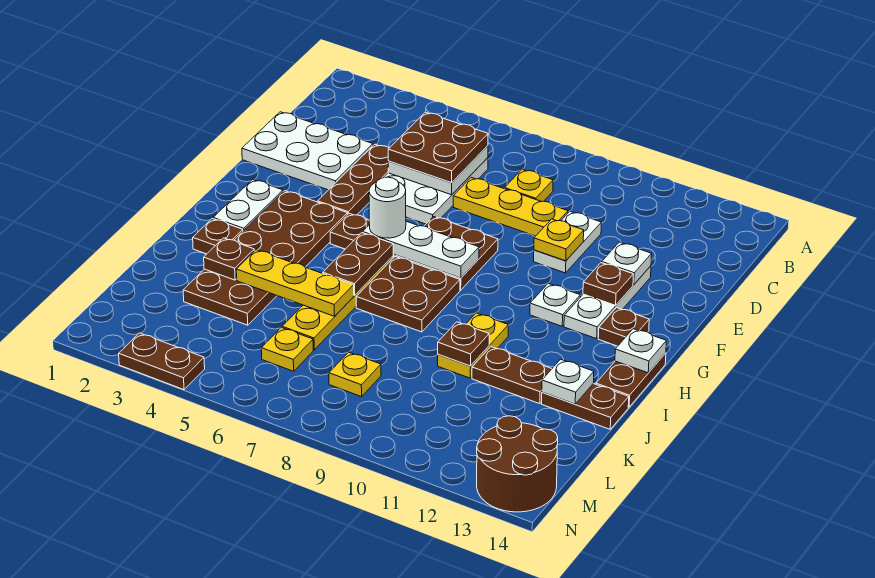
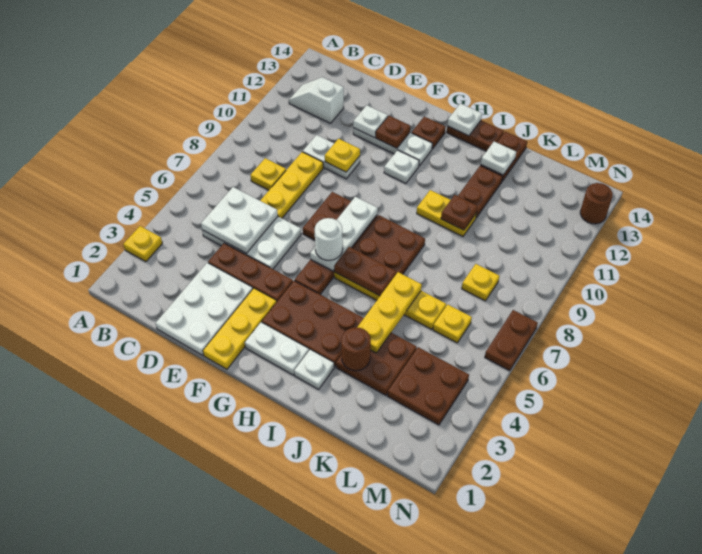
none -> yellow plate A3 level 1
none -> white slope B12:C12 level 1 top C
brown plate C5:D6 level 3 -> brown plate L3:M4 level 1
none -> yellow plate F1:F3 level 1
brown plate I2 level 1 -> white plate I2 level 1
brown plate J3 level 2 -> brown round brick J3 level 2
brown round brick M13:N14 level 1 -> brown round brick N13 level 1
brown plate N3:N4 level 1 -> brown plate N6:N7 level 1

